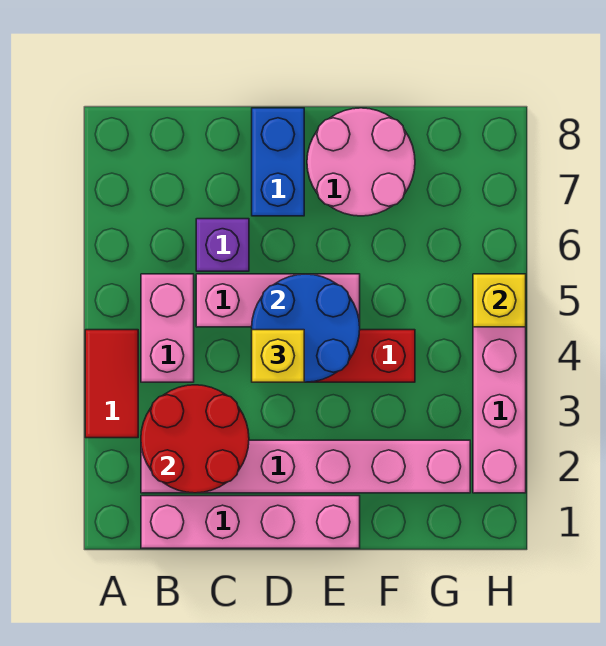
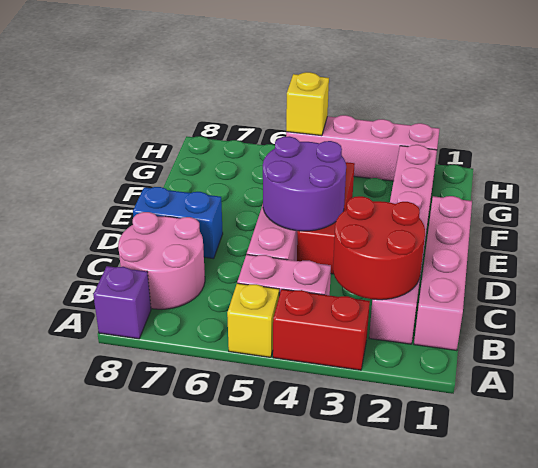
red tile A3:A4 level 1 -> red brick A3:A4 level 1
purple brick C6 level 1 -> purple brick A8 level 1
blue round brick D4:E5 level 2 -> purple round brick D4:E5 level 2
yellow brick D4 level 3 -> yellow brick A5 level 1
pink round brick E7:F8 level 1 -> pink round brick B7:C8 level 1

